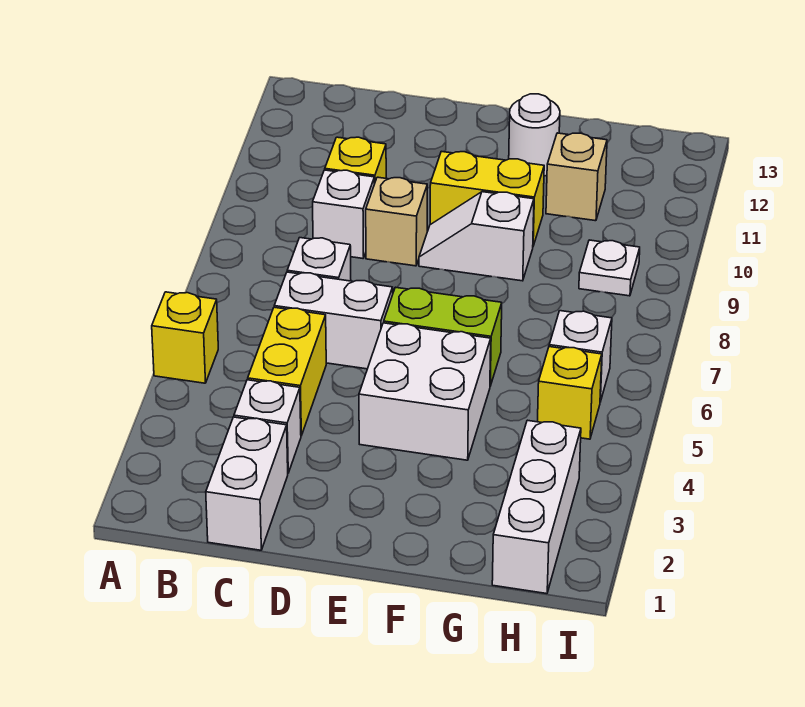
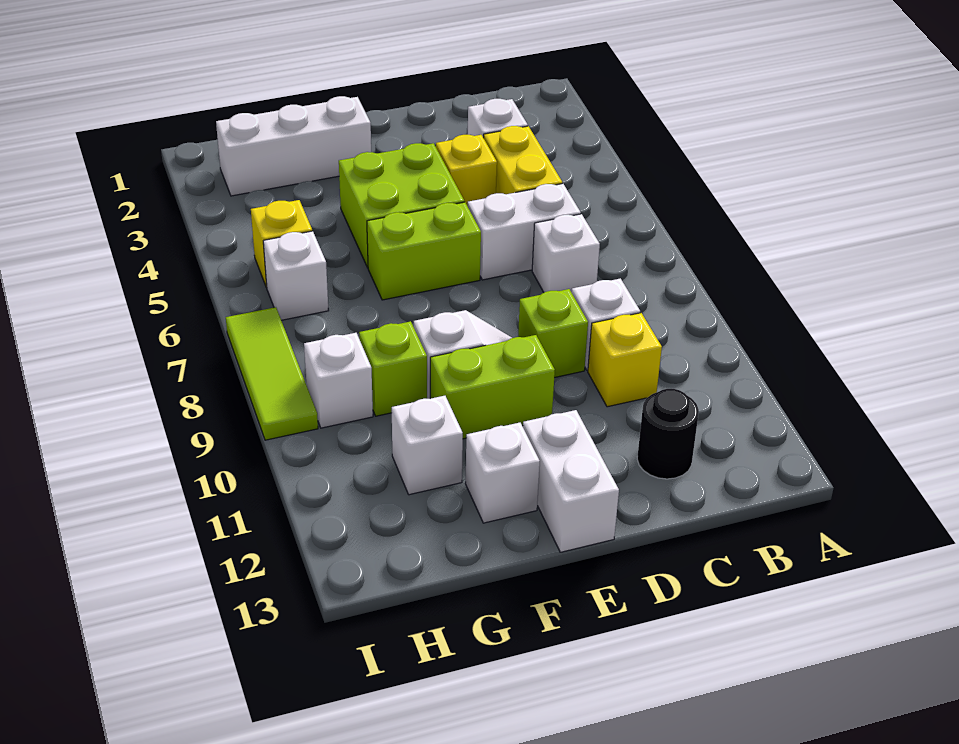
yellow brick A5 level 1 -> yellow brick D4 level 1
white brick C1:C2 level 1 -> white brick E12:E13 level 1
none -> black round brick C12 level 1
tan brick D9 level 1 -> lime brick D9 level 1
white brick E4:F5 level 1 -> lime brick E4:F5 level 1
yellow brick E10:F10 level 1 -> lime brick E10:F10 level 1
white round brick F12 level 1 -> white brick F12 level 1
none -> lime brick G9 level 1
tan brick G11 level 1 -> white brick G11 level 1
white brick H1:H3 level 1 -> white brick F2:H2 level 1
white plate H9 level 1 -> white brick H9 level 1
none -> lime tile I7:I9 level 1

